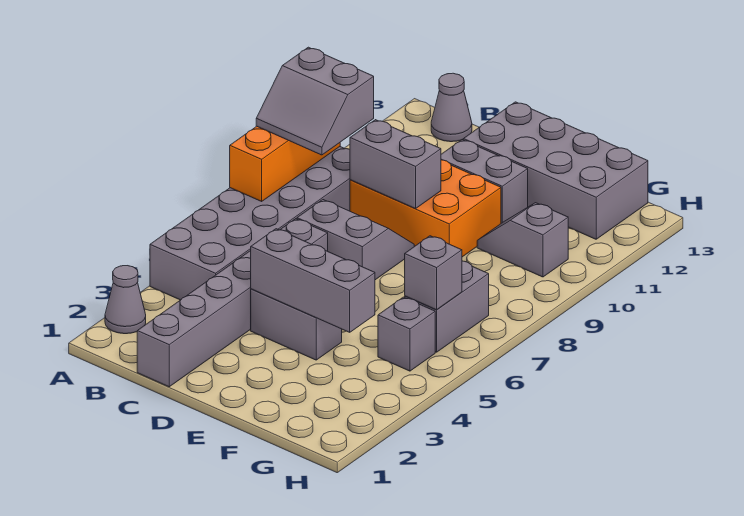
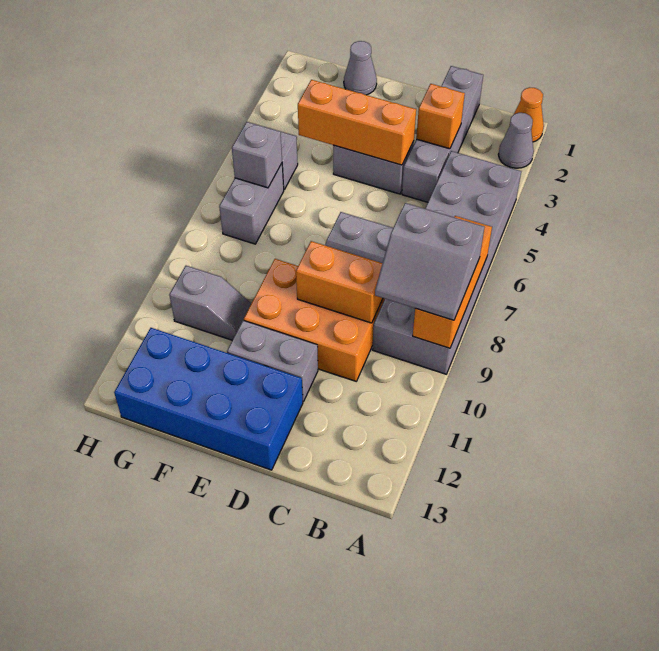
none -> orange cone A1 level 1
grey slope A8:B9 level 3 top 9 -> grey slope A8:B9 level 3 top 8
grey cone B13 level 1 -> grey cone F1 level 1
grey brick C1:C6 level 1 -> grey brick C1:C4 level 1
none -> orange brick C3 level 2
grey brick C9:D9 level 2 -> orange brick C9:D9 level 2
grey brick D4:F4 level 2 -> orange brick D4:F4 level 2
grey brick D12:G13 level 1 -> blue brick D12:G13 level 1

